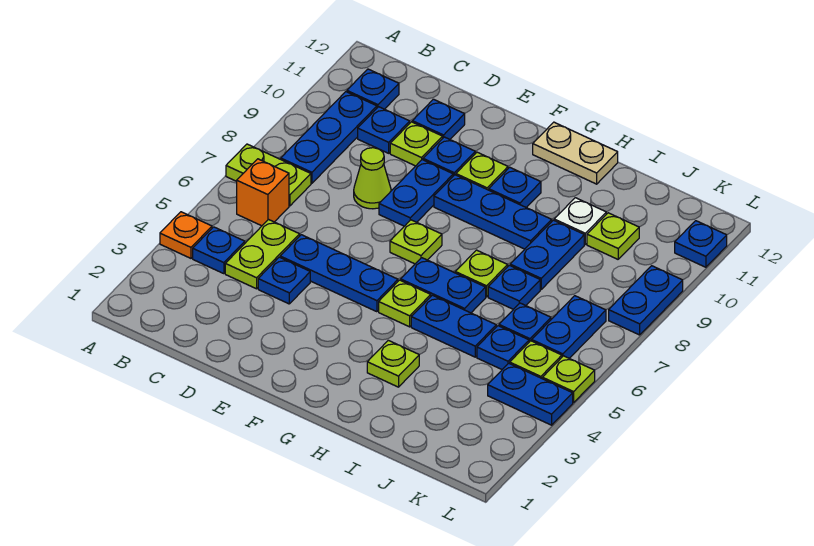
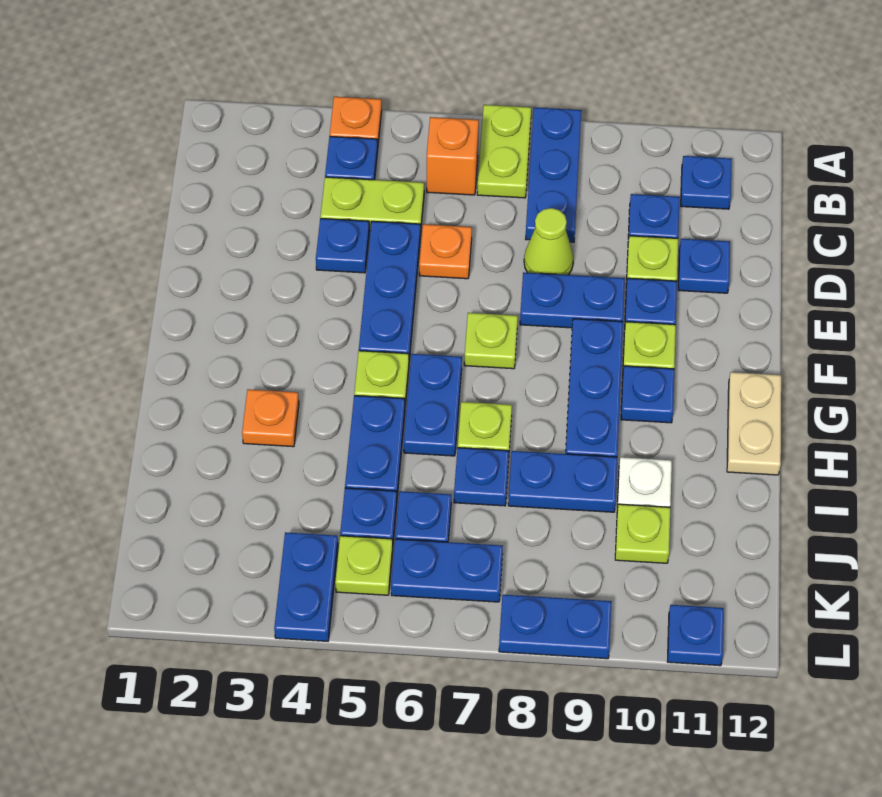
blue plate B8:B10 level 1 -> blue plate A8:C8 level 1
none -> orange plate D6 level 1
lime plate H3 level 1 -> orange plate H3 level 1
lime plate L5 level 1 -> none

